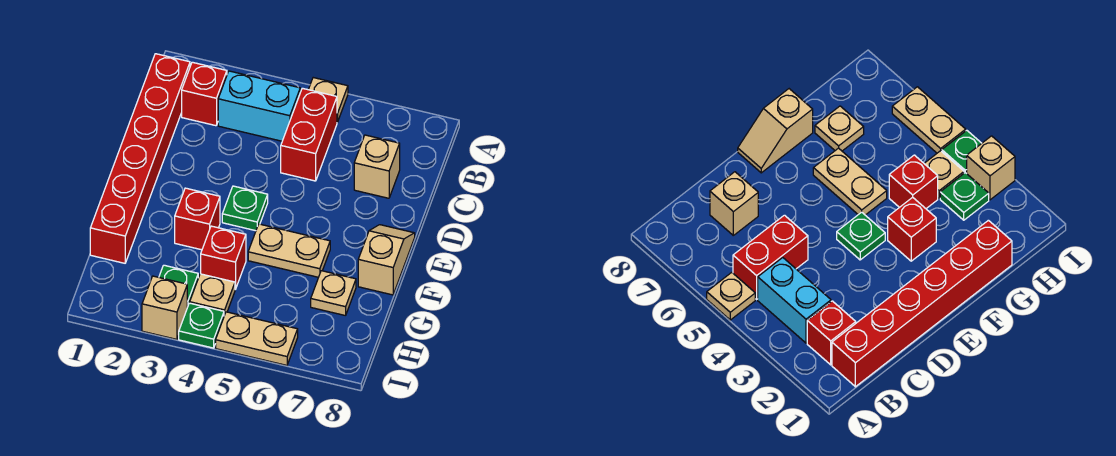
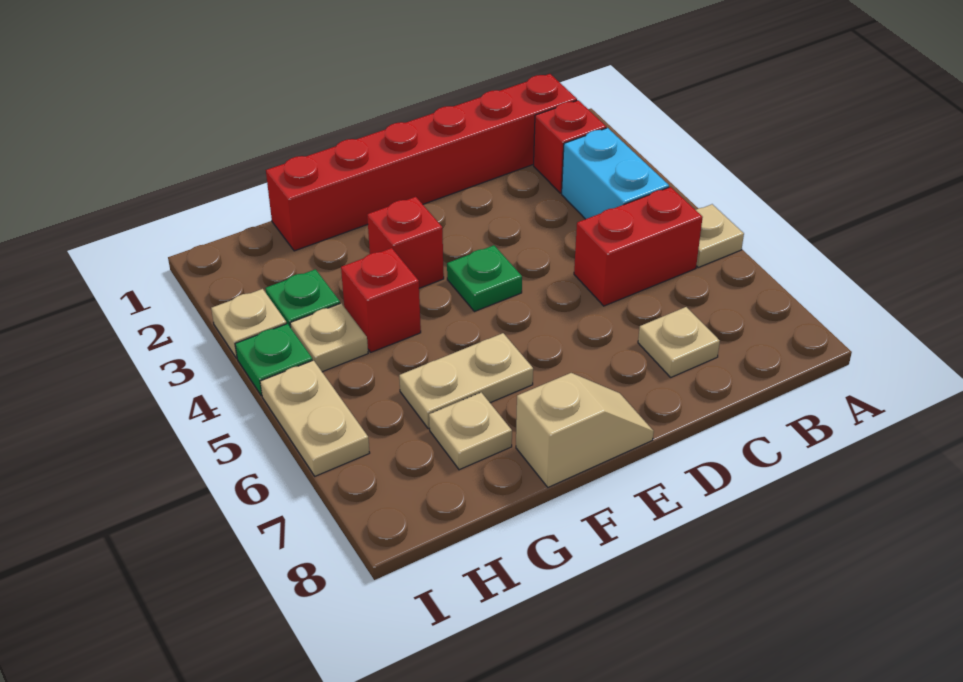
tan brick C7 level 1 -> tan plate C7 level 1
tan plate F5:F6 level 1 -> tan plate F6:G6 level 1
tan brick I3 level 1 -> tan plate I3 level 1

